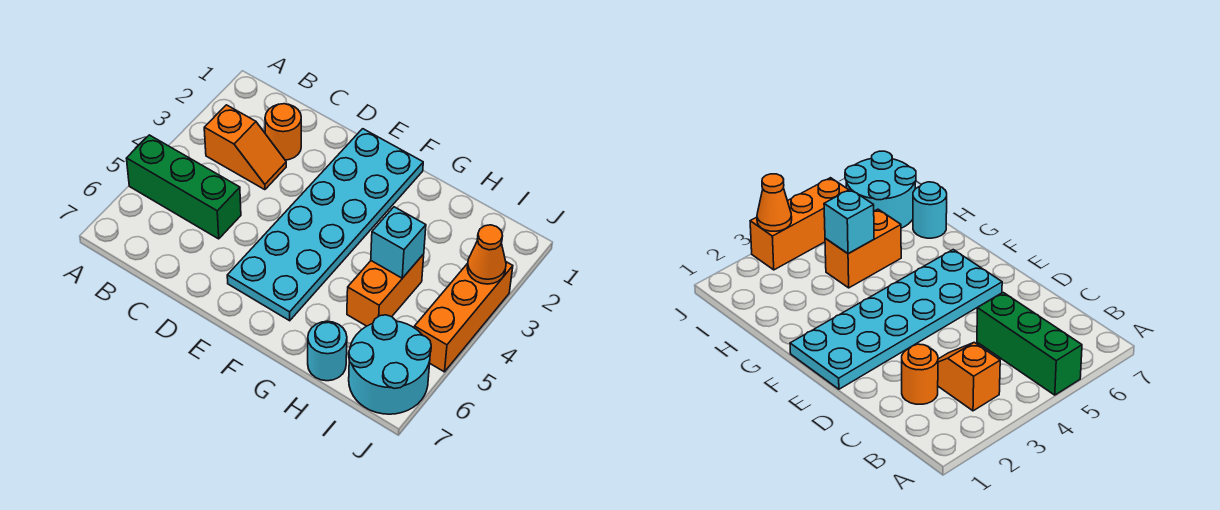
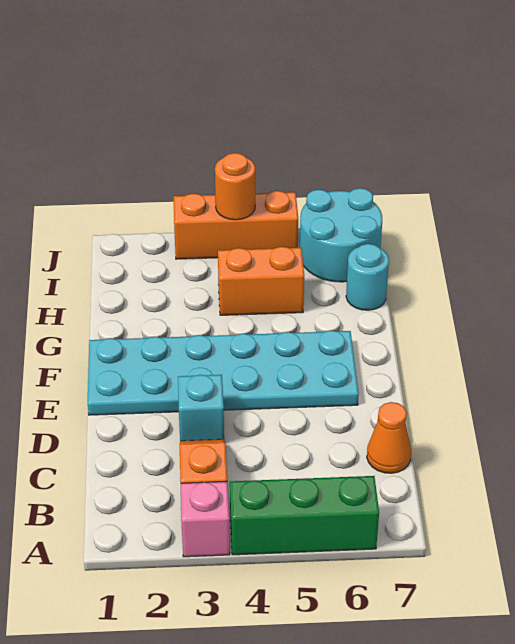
none -> pink brick A3 level 1
green brick A5:C5 level 1 -> green brick A4:A6 level 1
orange round brick C2 level 1 -> orange round brick J4 level 2
cyan brick H4 level 2 -> cyan brick D3 level 1
orange cone J3 level 2 -> orange cone C7 level 1

